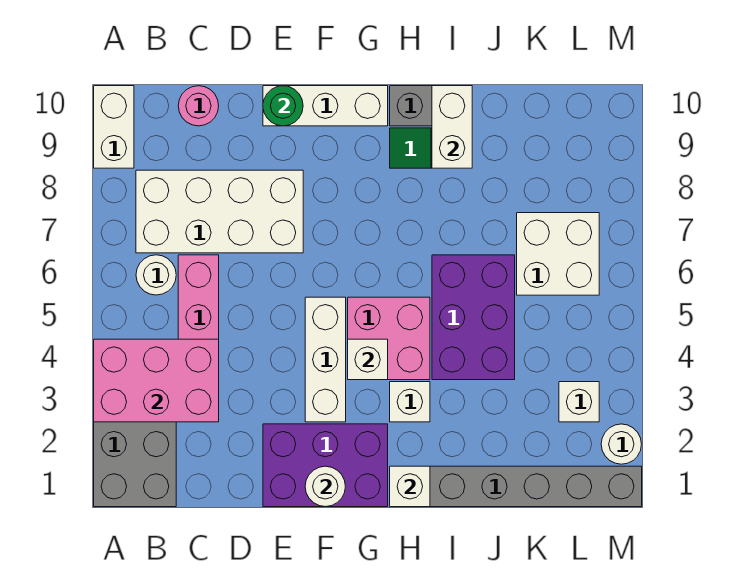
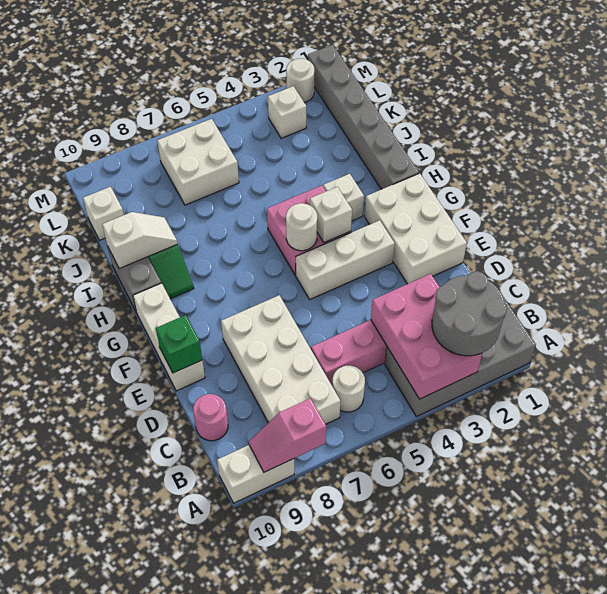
none -> grey round brick A2:B3 level 3
none -> pink slope A8:A9 level 2 top 8
purple brick E1:G2 level 1 -> white brick E1:G2 level 1
green round brick E10 level 2 -> green brick E10 level 2
white round brick F1 level 2 -> white round brick G5 level 2
white brick H1 level 2 -> white brick K10 level 1
purple brick I4:J6 level 1 -> none
white brick I9:I10 level 2 -> white slope I9:I10 level 2 top 10

